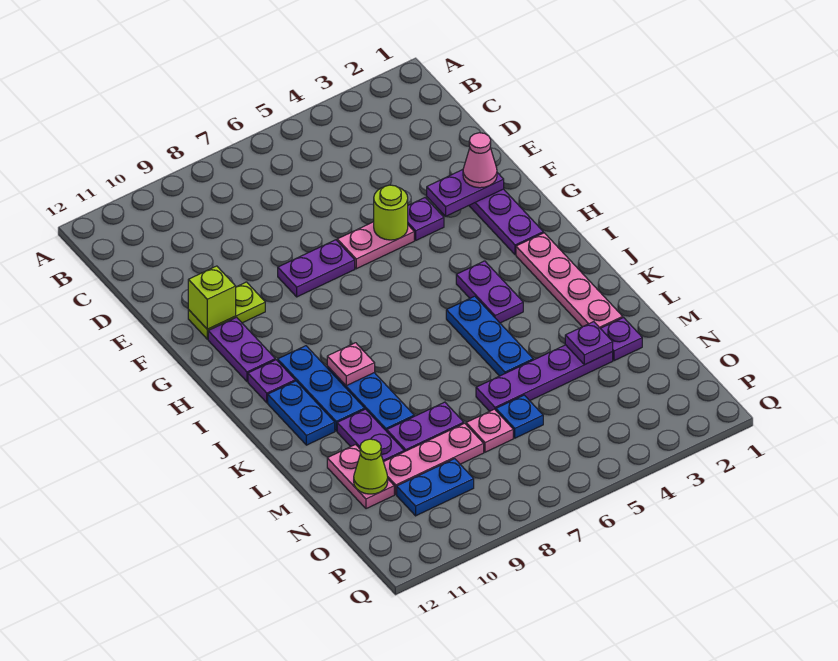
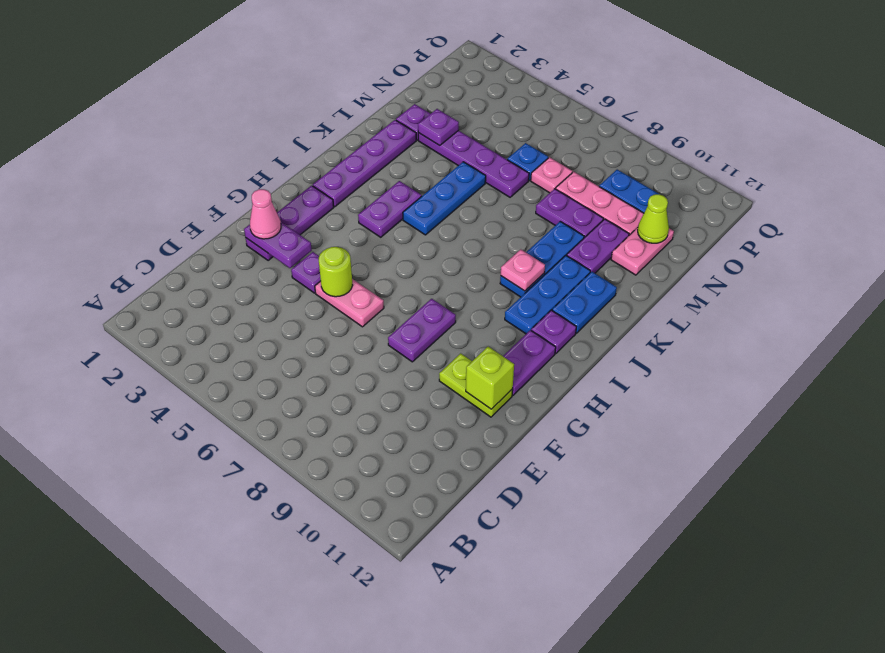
purple plate F7:F8 level 1 -> purple plate F8:G8 level 1
pink plate I2:L2 level 1 -> purple plate I2:L2 level 1

